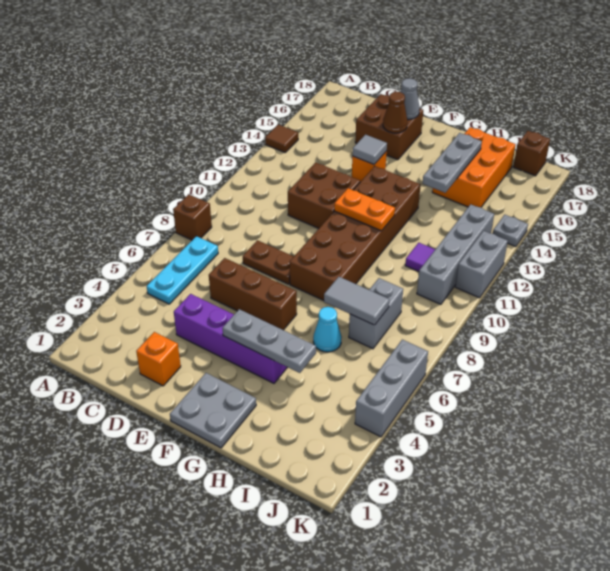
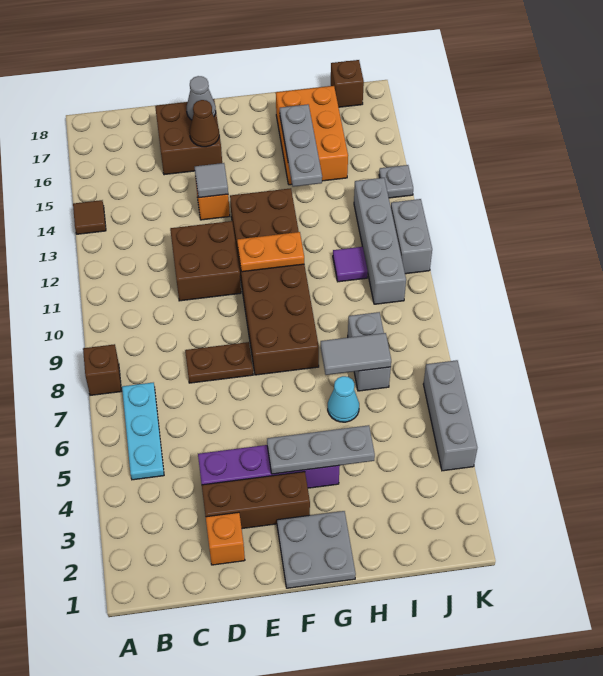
brown brick D6:F6 level 1 -> brown brick D3:F3 level 1

